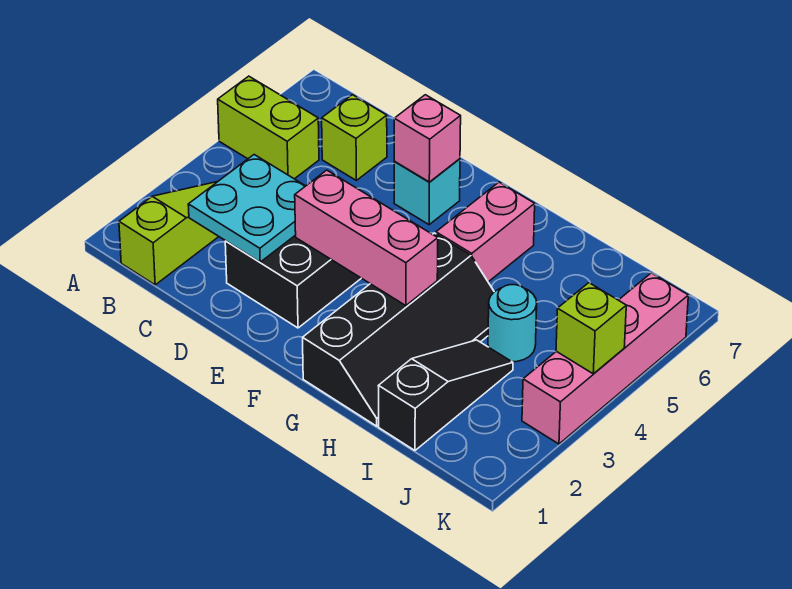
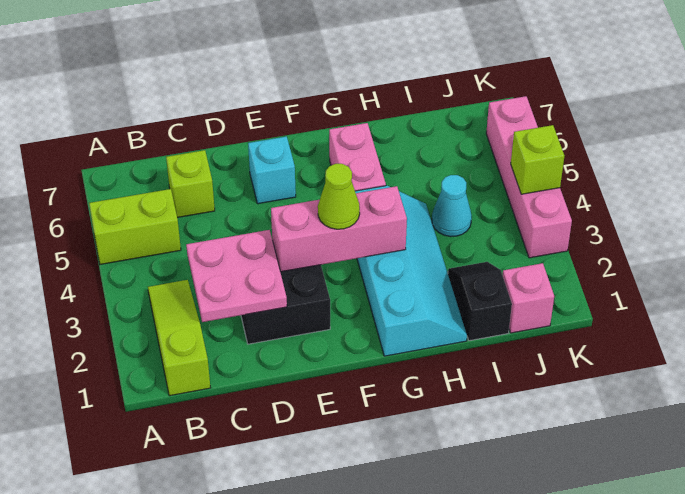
cyan plate C2:D3 level 2 -> pink plate C2:D3 level 2
pink brick E6 level 2 -> pink brick J1 level 1
none -> lime cone F3 level 3
black slope G1:H4 level 1 top G -> cyan slope G1:H4 level 1 top G
black slope I1:I3 level 1 top 1 -> black slope I1:I2 level 1 top 1
cyan round brick I4 level 1 -> cyan cone I4 level 1

